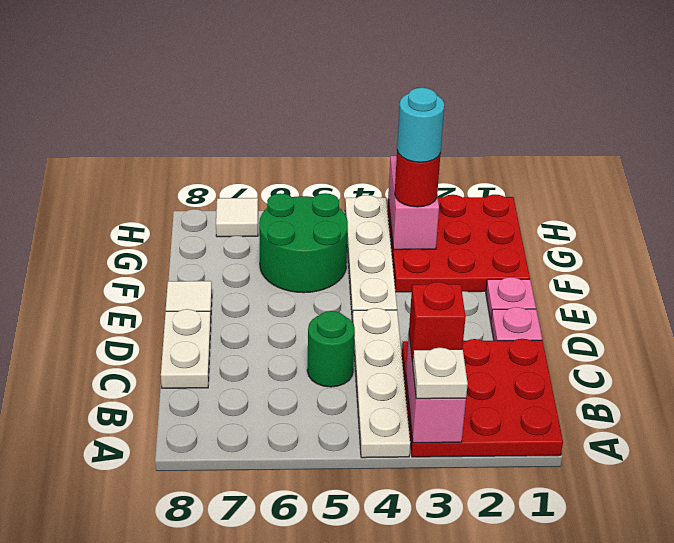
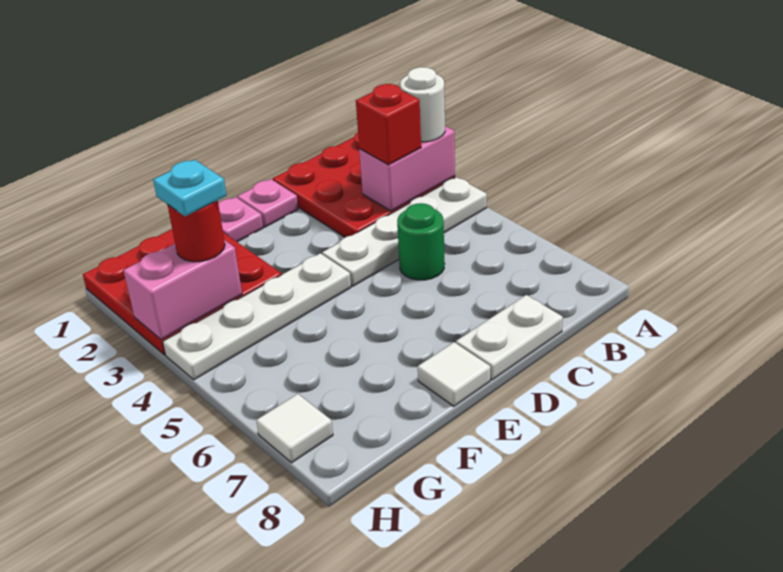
white plate A3 level 3 -> white round brick A3 level 3
green round brick F5:G6 level 1 -> none
cyan round brick G3 level 4 -> cyan plate G3 level 4

